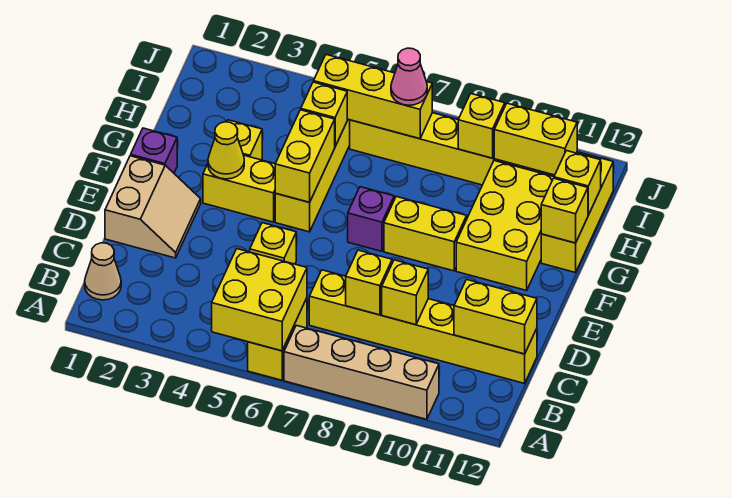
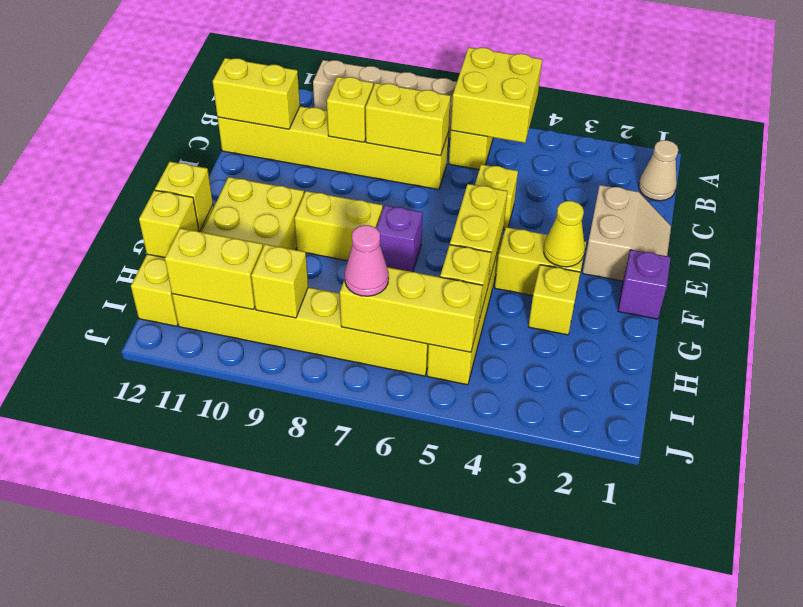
yellow brick C8 level 2 -> yellow brick C7:C8 level 2
tan slope D1:E2 level 1 top 1 -> tan slope D1:E2 level 1 top 2

